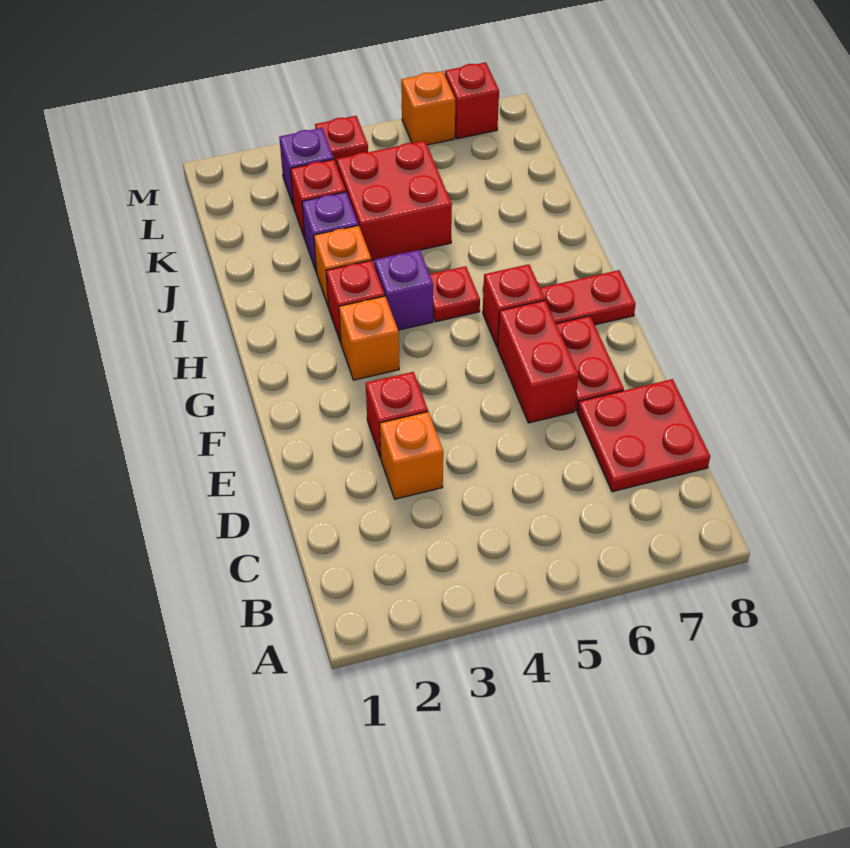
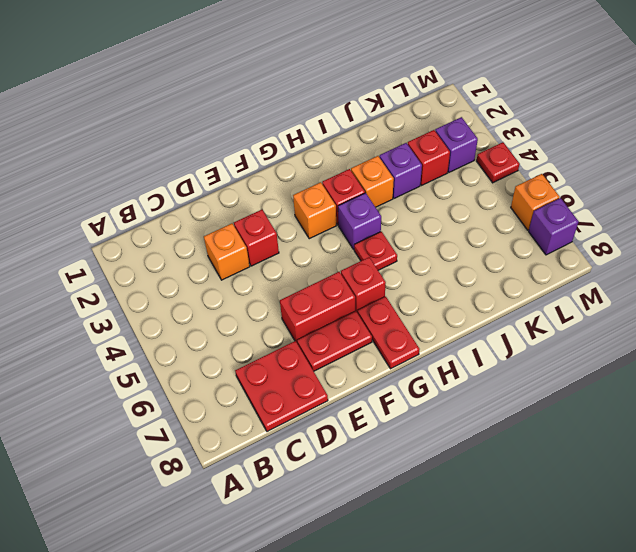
red brick J4:K5 level 1 -> none
red brick M7 level 1 -> purple brick M7 level 1

